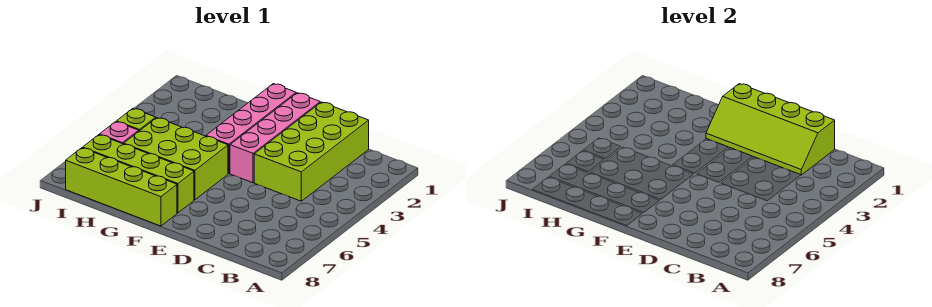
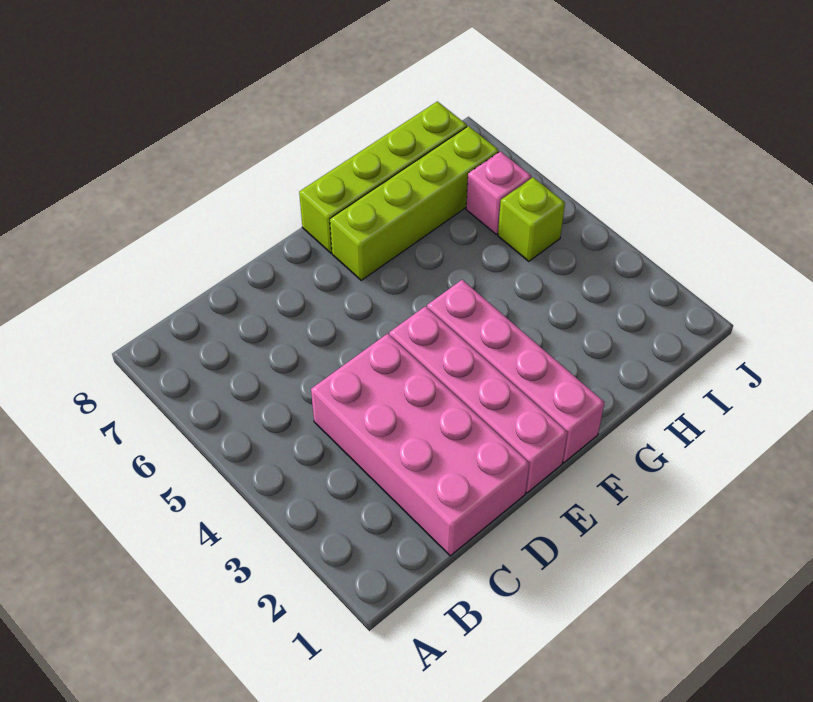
lime brick C1:D4 level 1 -> pink brick C1:D4 level 1
lime slope C1:F2 level 2 top 1 -> none
lime brick F5:H6 level 1 -> none

